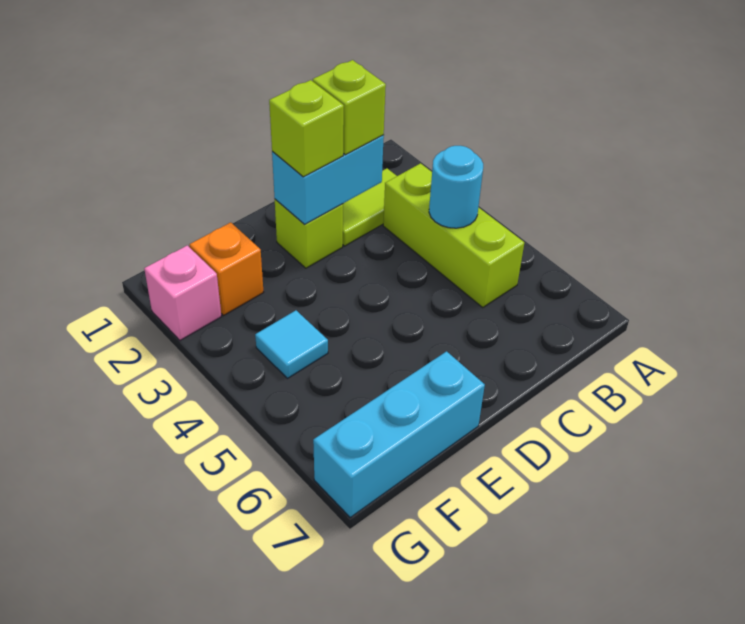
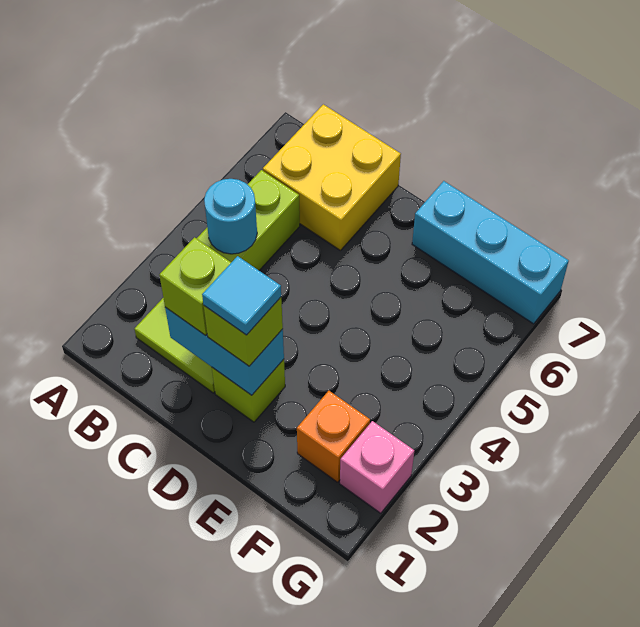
none -> yellow brick B6:C7 level 1
cyan tile F4 level 1 -> cyan tile D2 level 4

